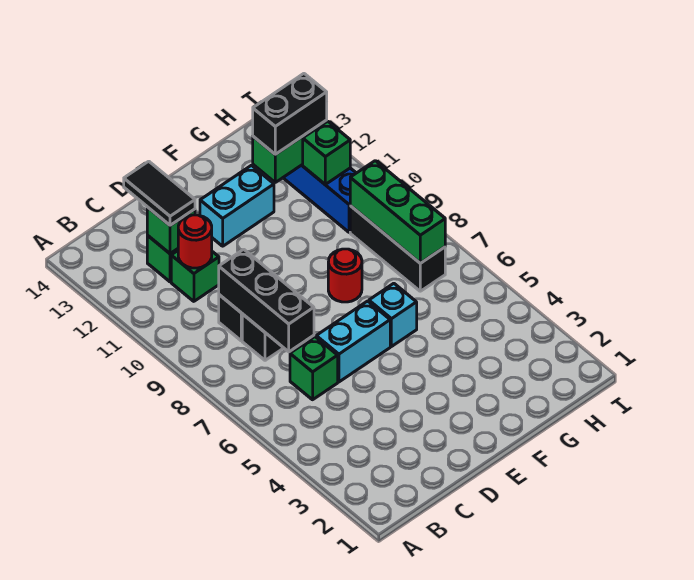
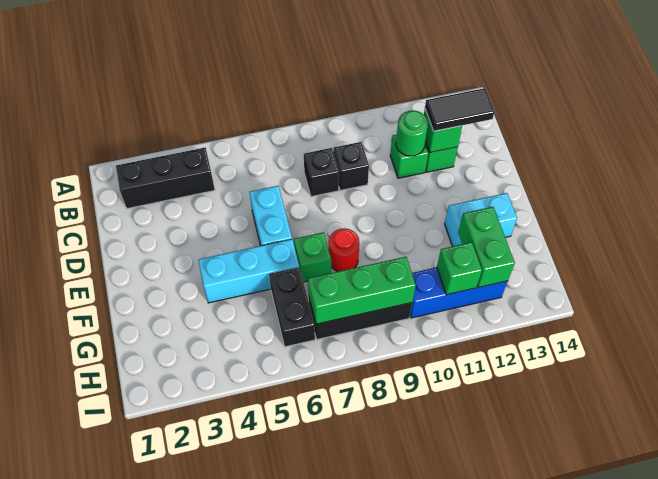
green brick C6 level 1 -> green brick F7 level 1
black brick C7:C9 level 2 -> black brick B2:B4 level 1
red round brick C11 level 2 -> green round brick C11 level 2
cyan brick E12:F12 level 1 -> cyan brick F12:F13 level 1
cyan brick F6 level 1 -> cyan brick F4:F6 level 1
black brick G12:H12 level 3 -> black brick G6:H6 level 1

